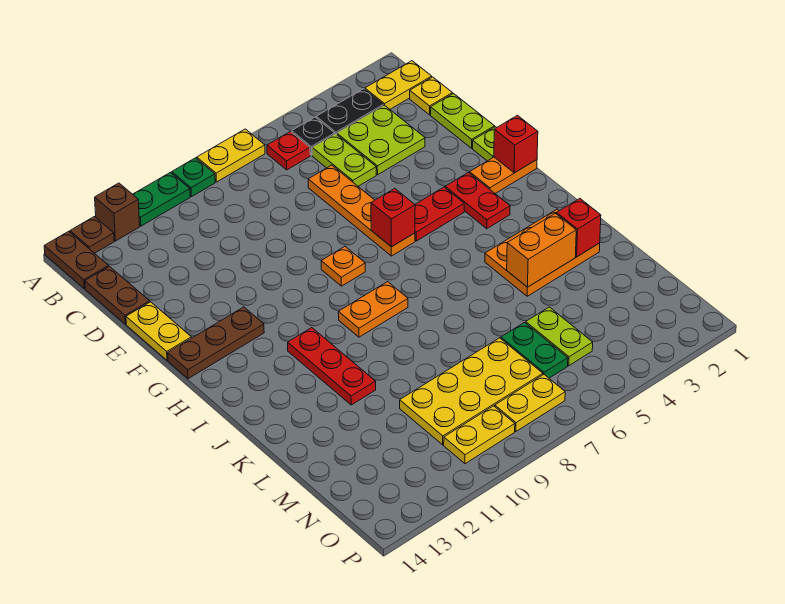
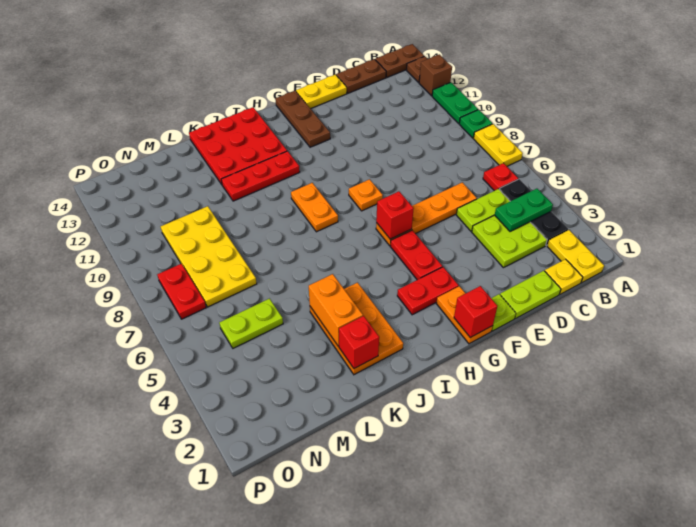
none -> red plate I12:K14 level 1
green plate M6:N6 level 1 -> green plate B4:C4 level 2
yellow plate O7:O8 level 1 -> red plate O7:O8 level 1
yellow plate O9:O10 level 1 -> none

